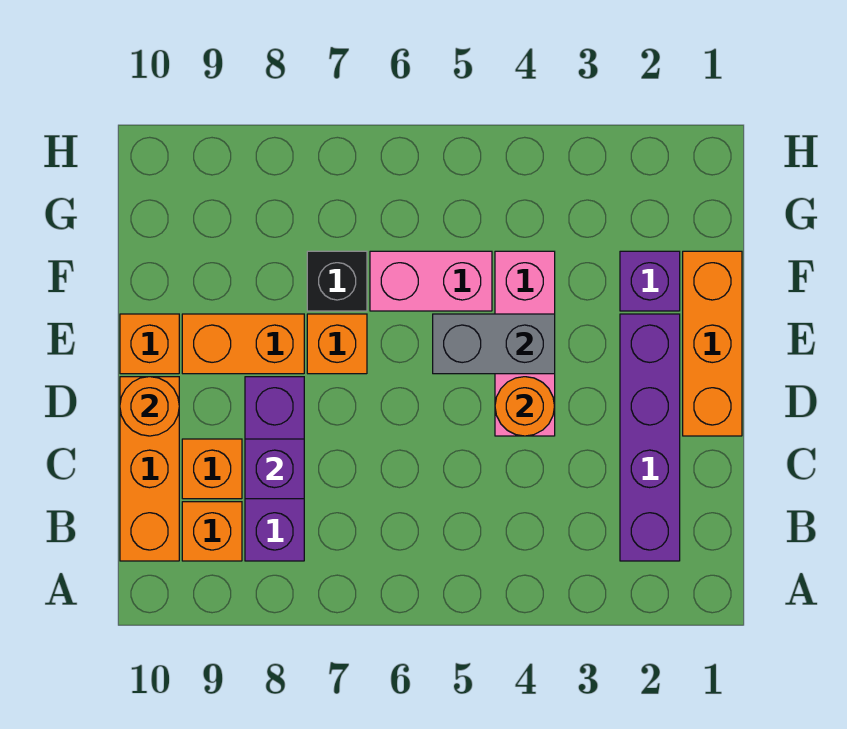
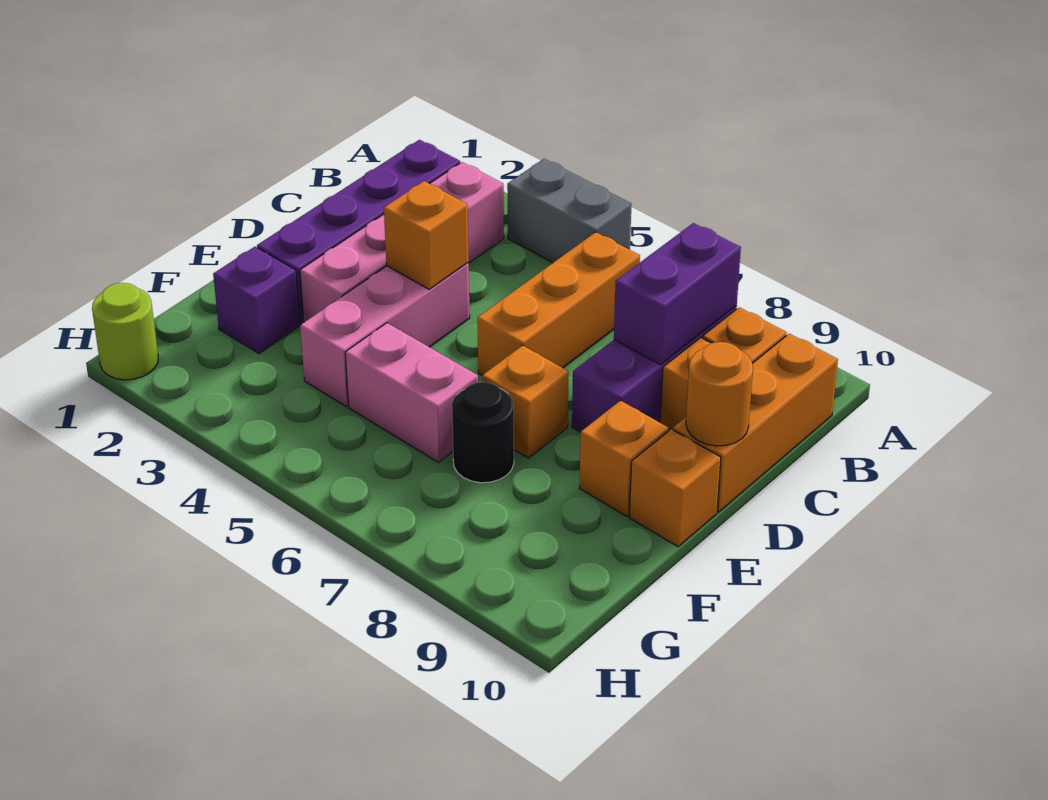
none -> pink brick B3:E3 level 1
purple brick C8 level 2 -> purple brick B8:C8 level 2
orange brick D1:F1 level 1 -> orange brick B6:D6 level 1
orange round brick D4 level 2 -> orange brick D4 level 2
grey brick E4:E5 level 2 -> grey brick A4:A5 level 1
orange brick E8:E9 level 1 -> orange brick E9 level 1
black brick F7 level 1 -> black round brick F7 level 1
none -> lime round brick H1 level 1

